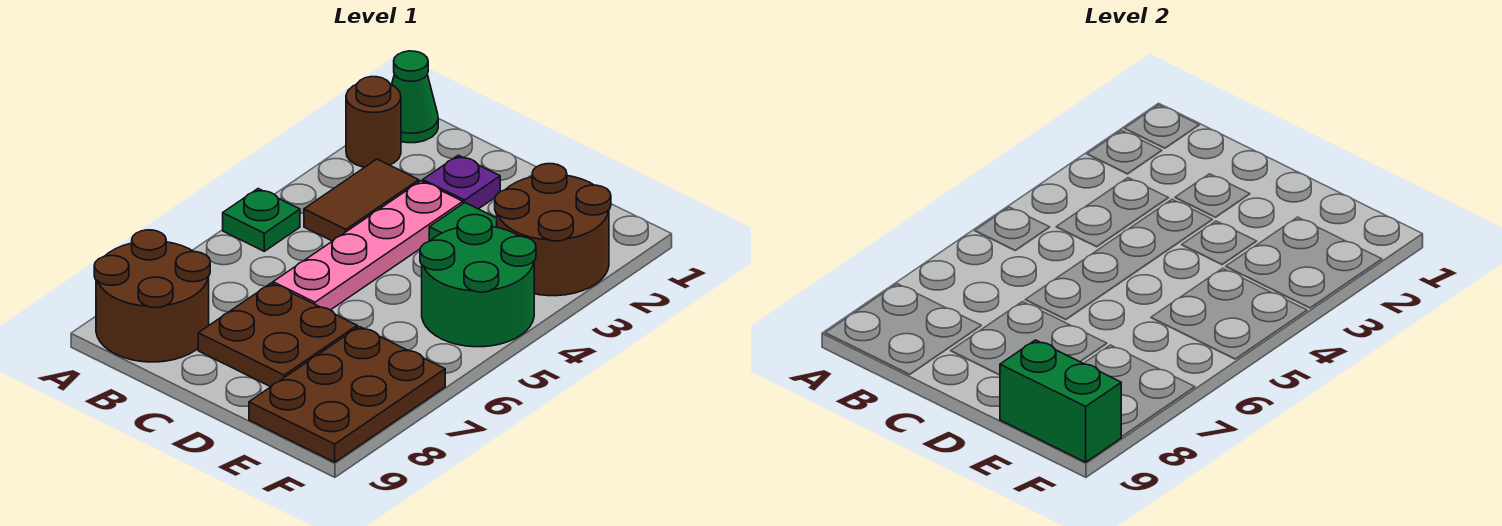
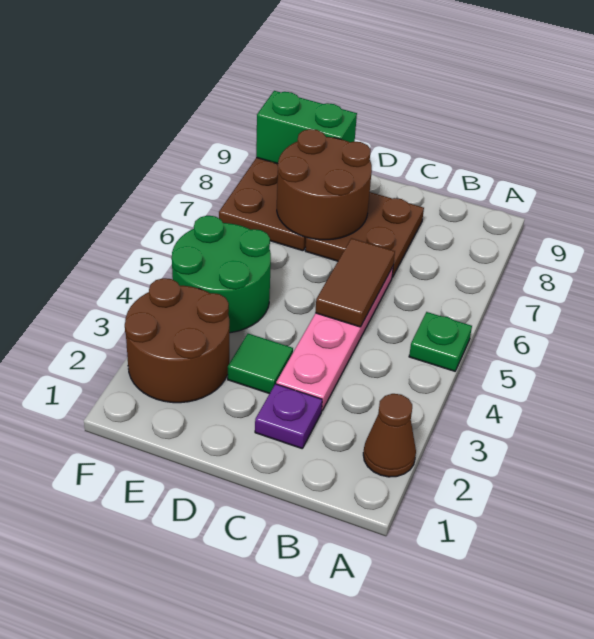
green cone A1 level 1 -> none
brown round brick A2 level 1 -> brown cone A2 level 1
brown round brick A8:B9 level 1 -> brown round brick D7:E8 level 2
brown tile B3:B4 level 1 -> brown tile C5:C6 level 2

